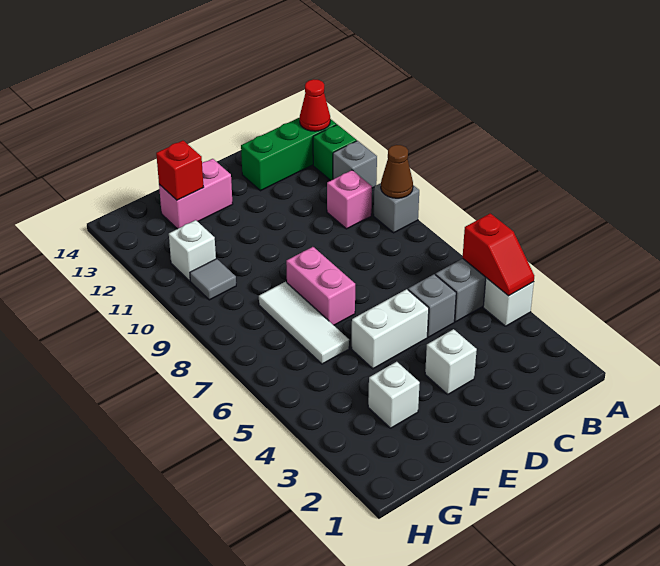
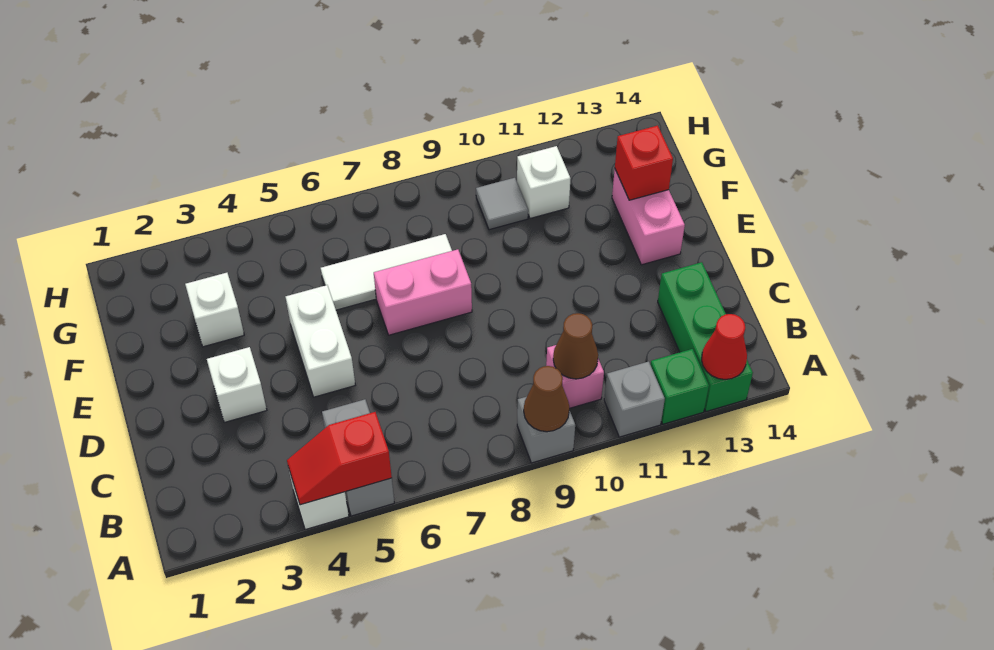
none -> brown cone B10 level 2
grey brick C5 level 1 -> none

